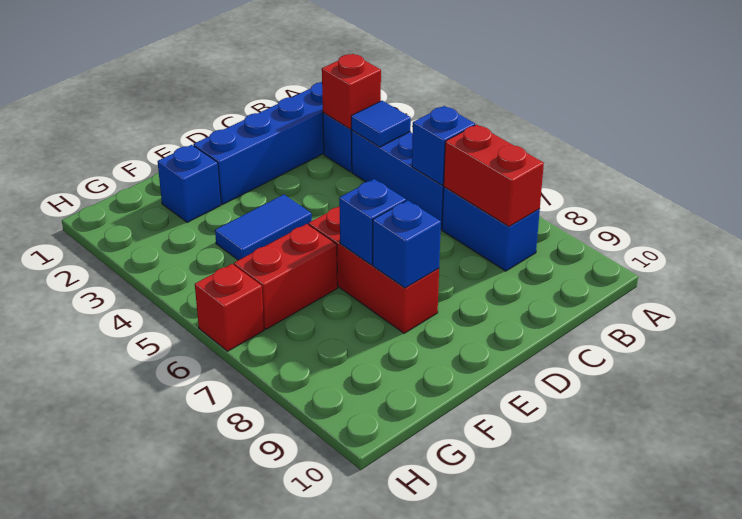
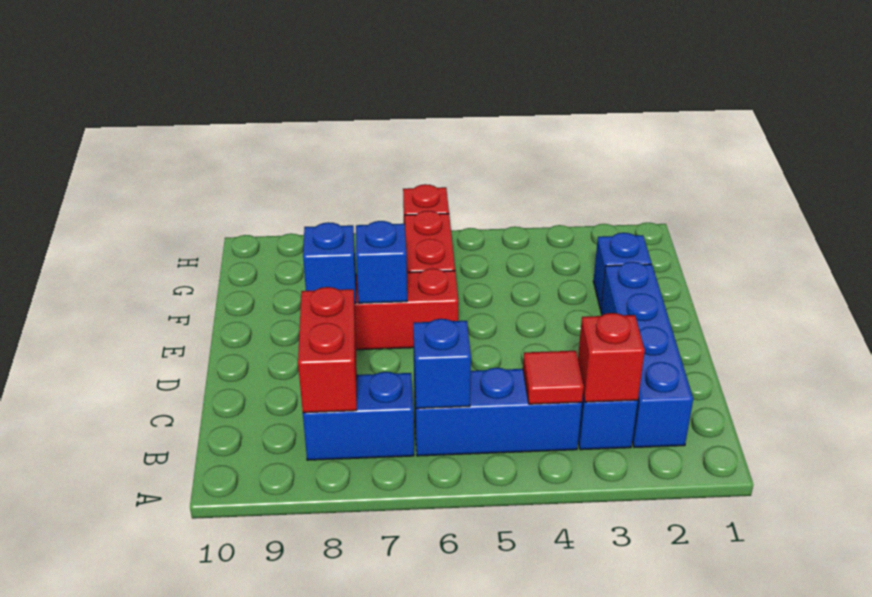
blue tile B4 level 2 -> red tile B4 level 2
red brick B7:B8 level 2 -> red brick B8:C8 level 2
blue tile E4:F4 level 1 -> none

